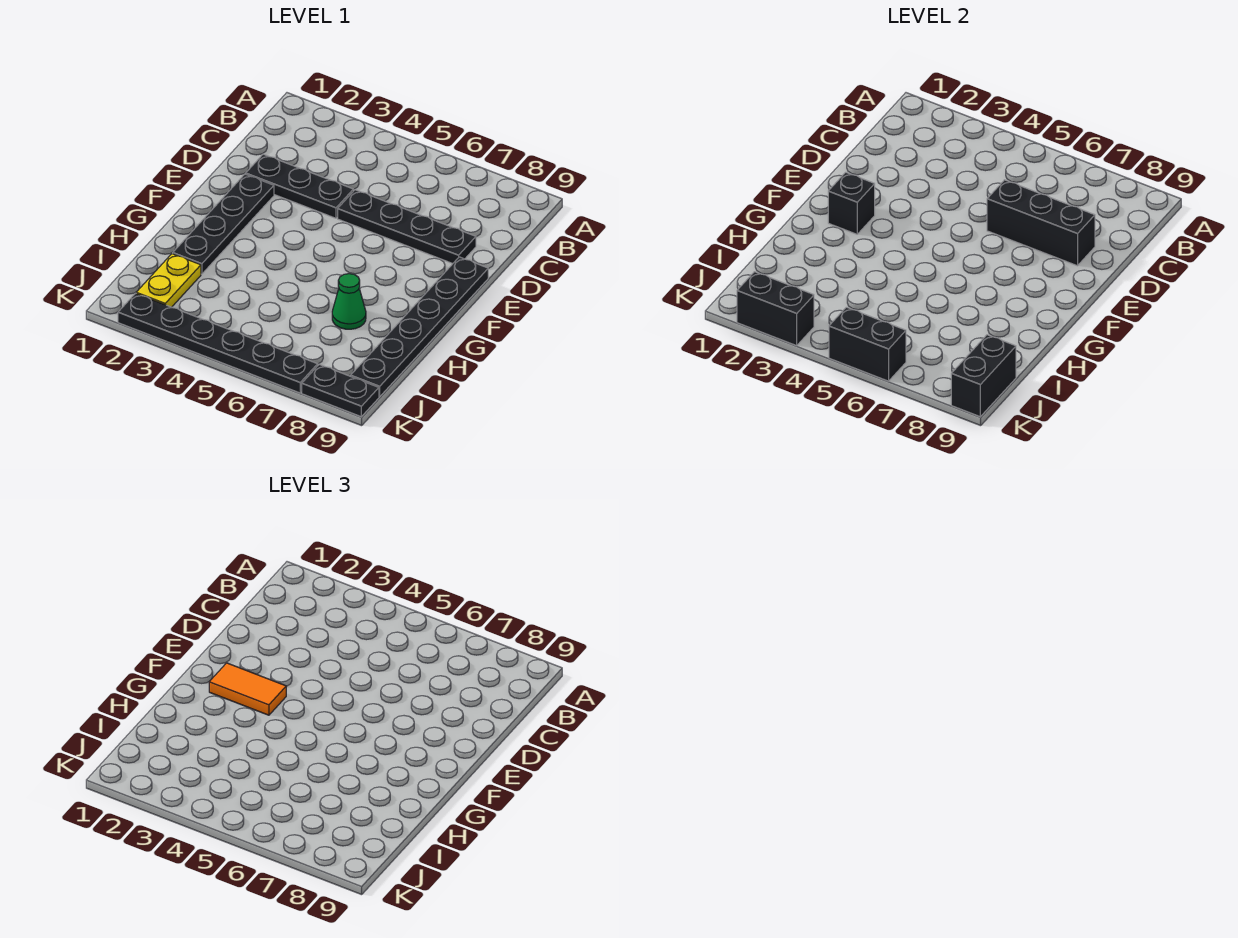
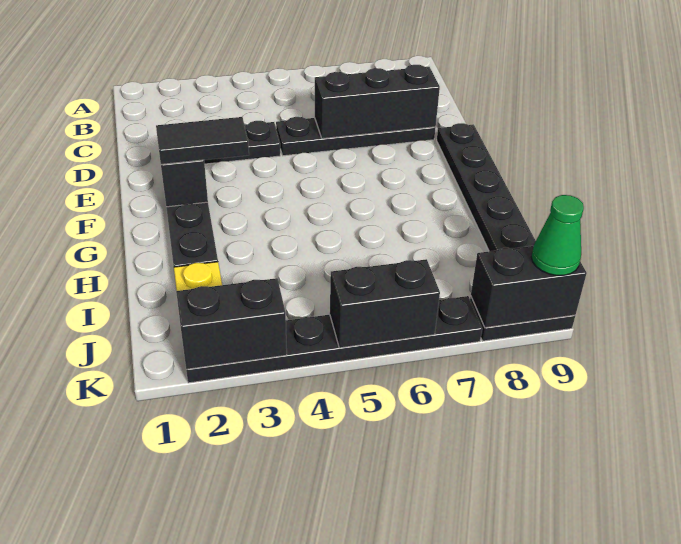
orange tile F2:F3 level 3 -> black tile F2:F3 level 3
green cone H7 level 1 -> green cone K9 level 3
black brick J9:K9 level 2 -> black brick K8:K9 level 2

